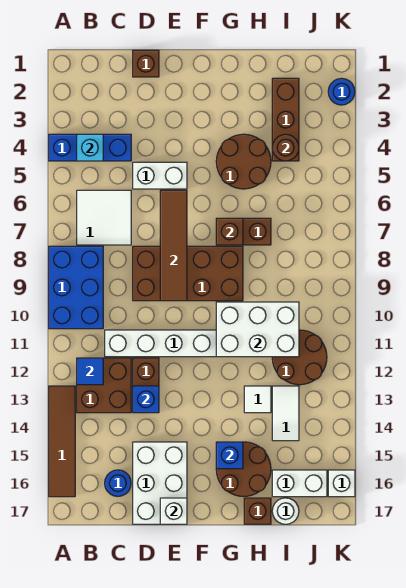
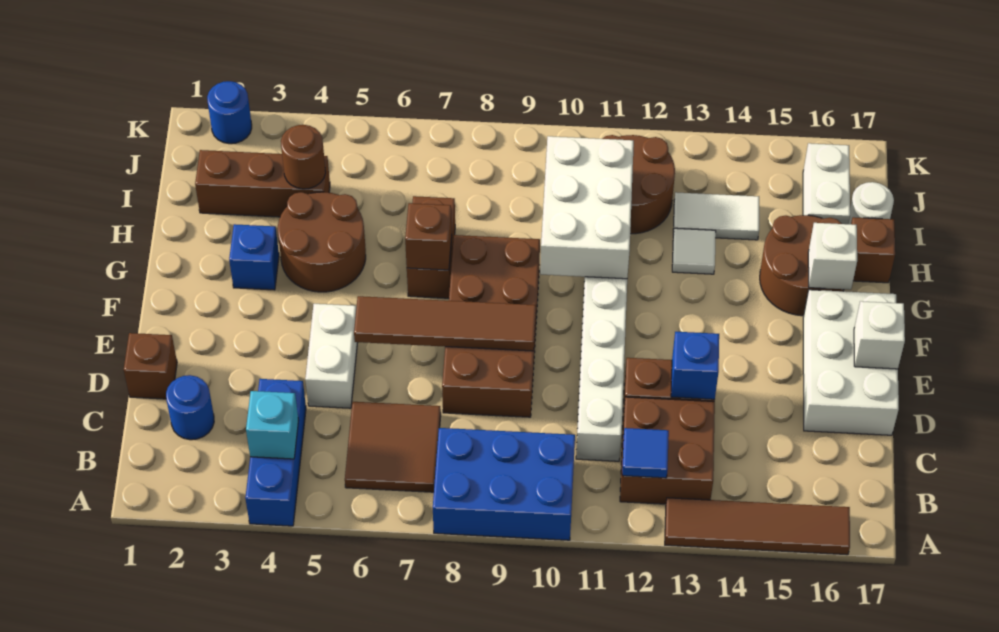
white tile B6:C7 level 1 -> brown tile B6:C7 level 1
blue round brick C16 level 1 -> blue round brick C2 level 1
white brick D15:E17 level 1 -> white brick D16:F17 level 1
blue brick G15 level 2 -> blue brick G3 level 1
white brick K16 level 1 -> white brick G16 level 2

